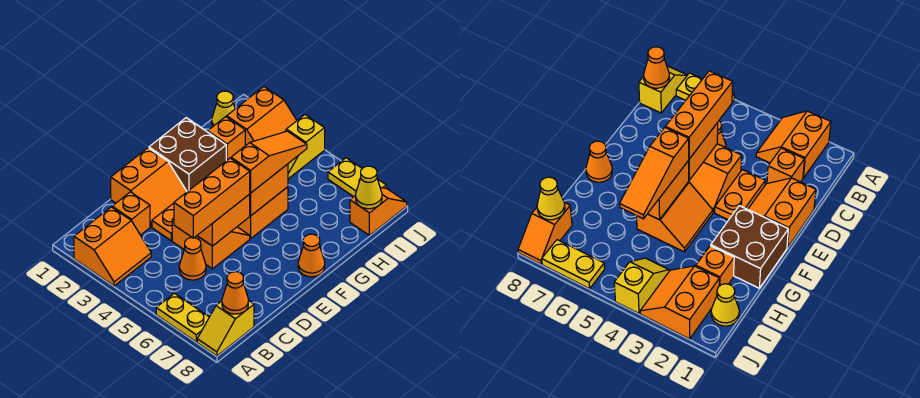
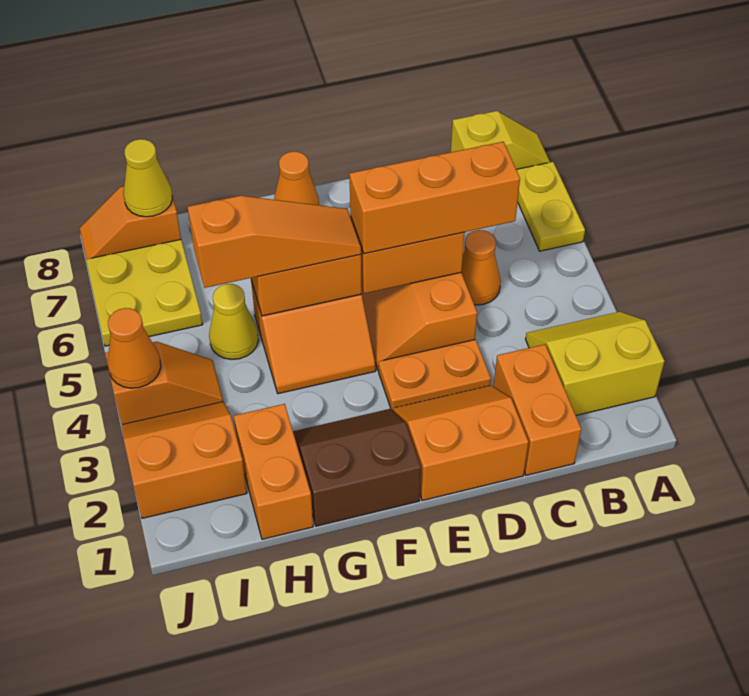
orange slope A2:B3 level 1 top 2 -> yellow slope A2:B3 level 1 top 2
orange cone B8 level 2 -> orange cone J4 level 2
orange brick C2 level 1 -> orange brick C1:C2 level 1
brown brick F1:G2 level 1 -> brown slope F1:G2 level 1 top 1
orange slope F5:H5 level 3 top F -> orange slope F5:H5 level 3 top H
orange brick H2 level 1 -> orange brick H1:H2 level 1
yellow cone I1 level 1 -> yellow cone H5 level 1
yellow slope I4:J4 level 1 top J -> orange slope I4:J4 level 1 top J
yellow plate J6:J7 level 1 -> yellow plate I6:J7 level 1

